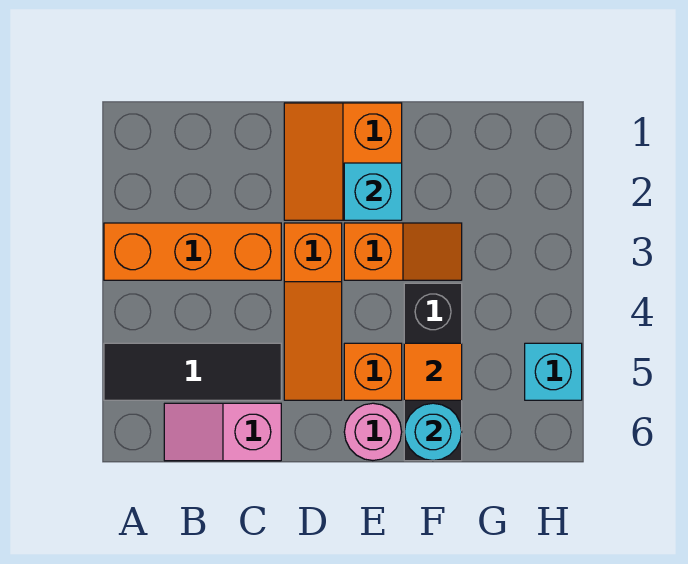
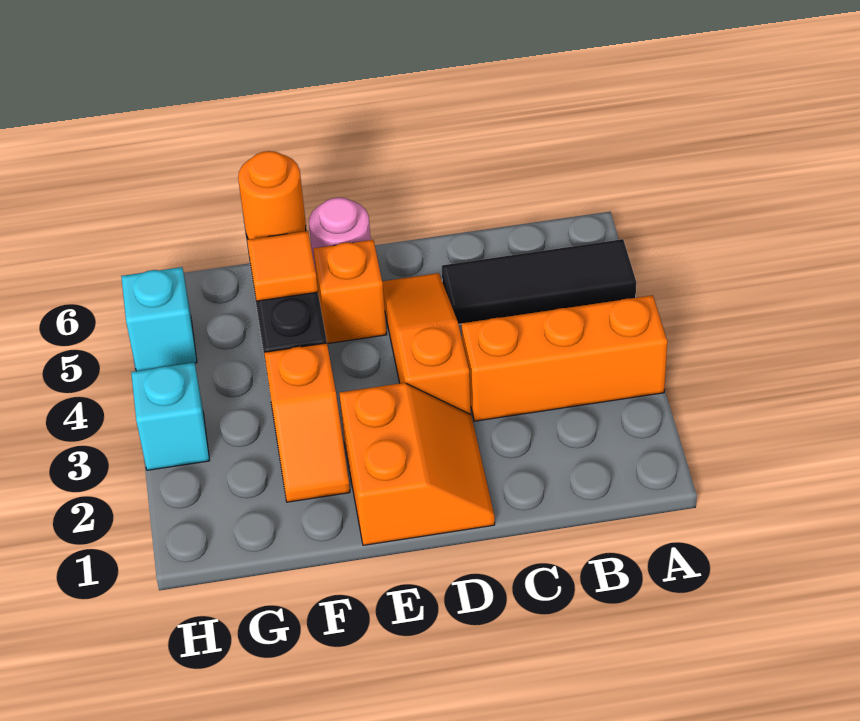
pink slope B6:C6 level 1 top C -> none
cyan brick E2 level 2 -> cyan brick H3 level 1
orange slope E3:F3 level 1 top E -> orange slope F2:F3 level 1 top 3
cyan round brick F6 level 2 -> orange round brick F6 level 2

